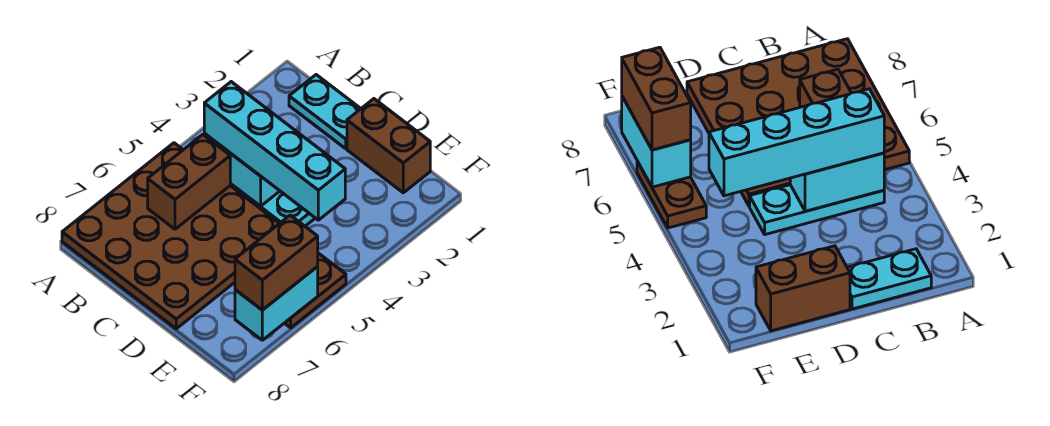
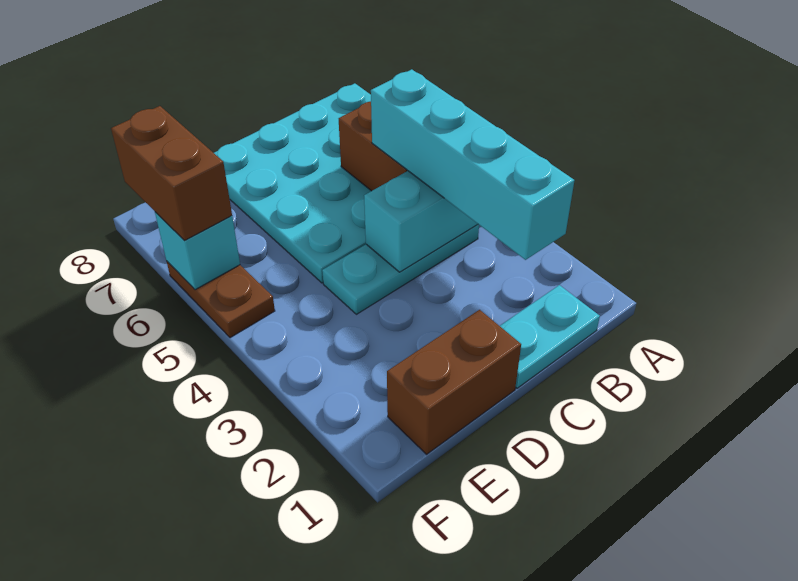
brown plate A5:D8 level 1 -> cyan plate A5:D8 level 1
cyan brick B4:E4 level 3 -> cyan brick B2:B5 level 3
cyan brick F6:F7 level 2 -> cyan brick F6 level 2

